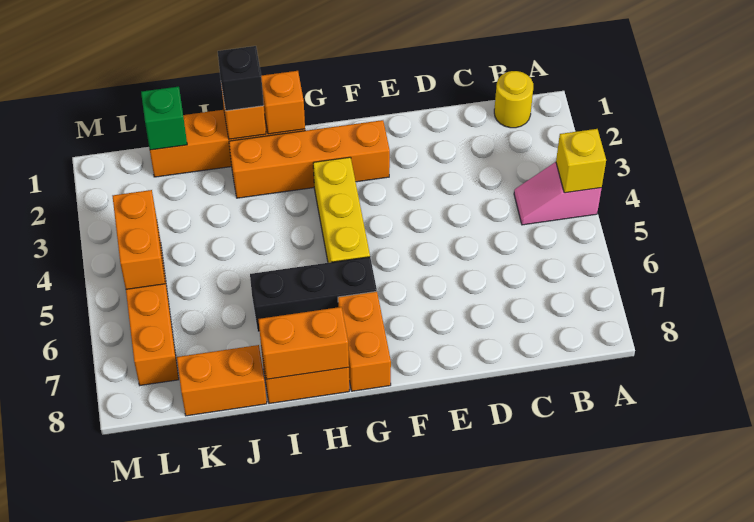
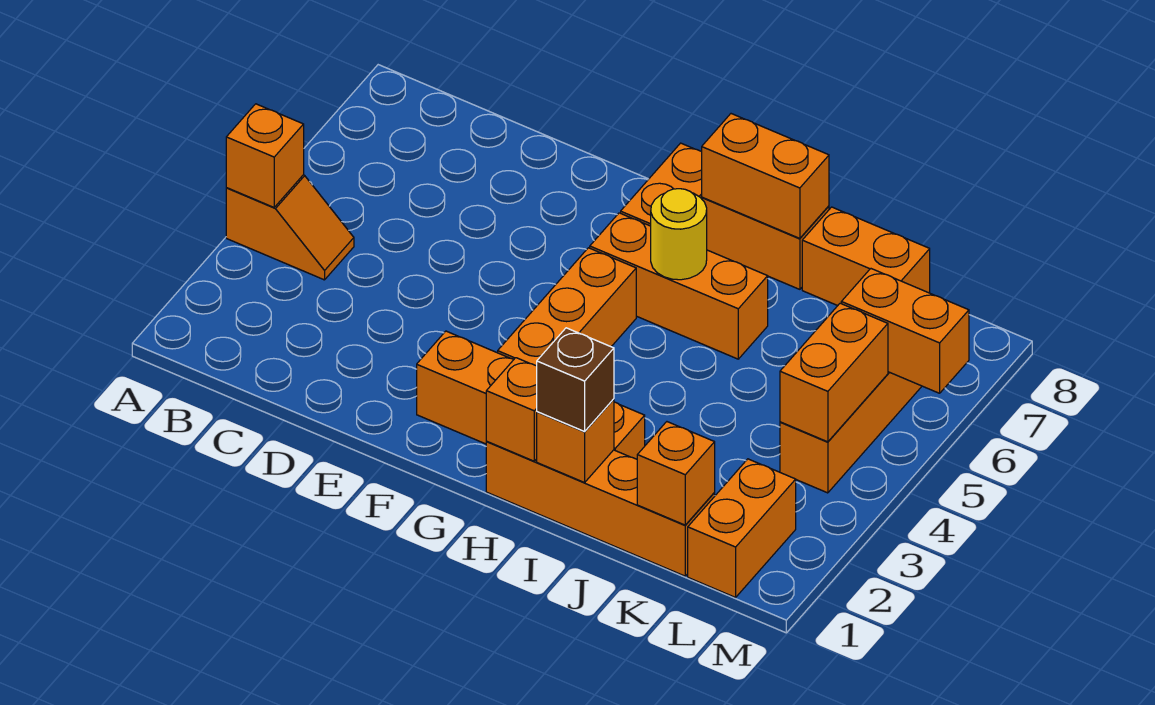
pink slope A4:B4 level 1 top A -> orange slope A4:B4 level 1 top A
yellow brick A4 level 2 -> orange brick A4 level 2
yellow round brick B1 level 1 -> yellow round brick H6 level 2
yellow brick G3:G5 level 1 -> orange brick G3:G5 level 1
black brick G6:I6 level 1 -> orange brick G6:I6 level 1
black brick I1 level 3 -> brown brick I1 level 3
green brick K1 level 2 -> orange brick K1 level 2
none -> orange brick L1:L2 level 1
none -> orange brick L6:M6 level 2

